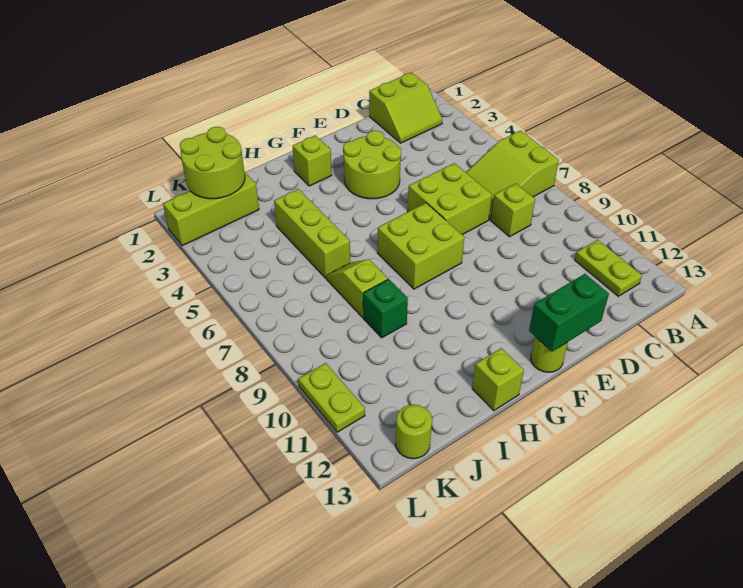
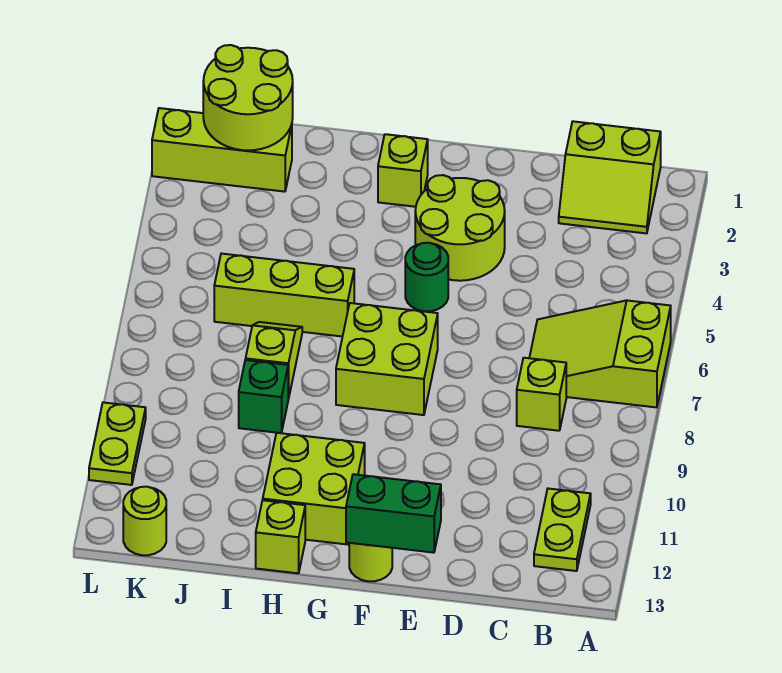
lime brick D6:E7 level 1 -> lime brick G11:H12 level 1
none -> green round brick F5 level 1
lime brick I4:I6 level 1 -> lime brick H6:J6 level 1

